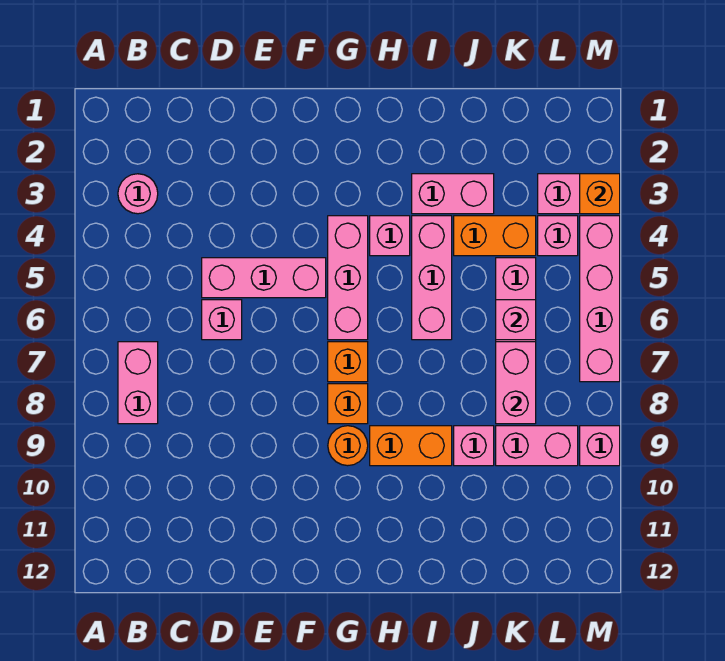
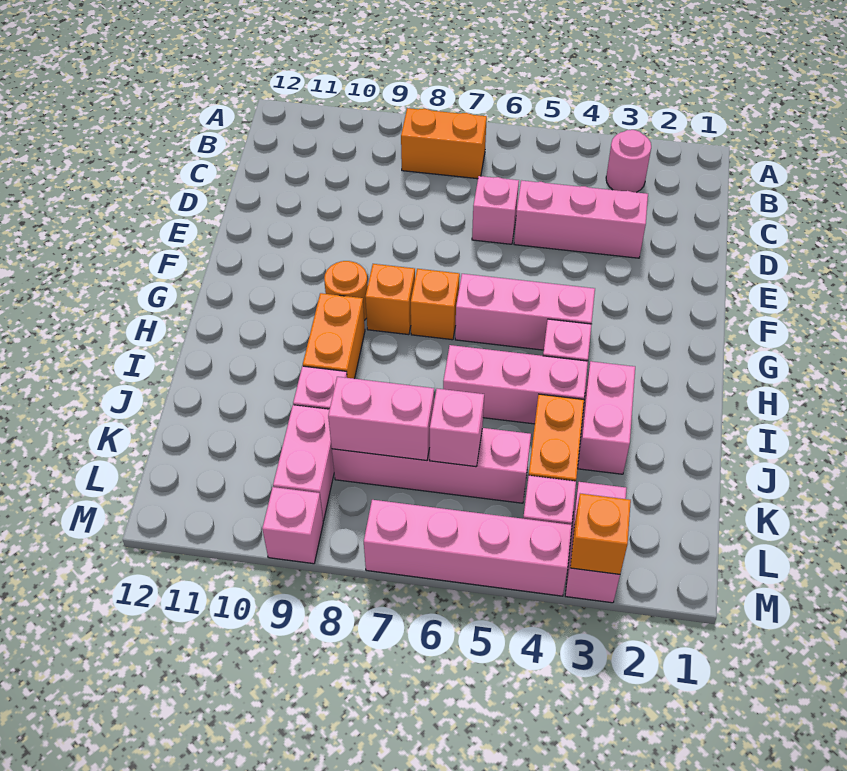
pink brick B7:B8 level 1 -> orange brick B7:B8 level 1
pink brick D5:F5 level 1 -> pink brick D3:D5 level 1

